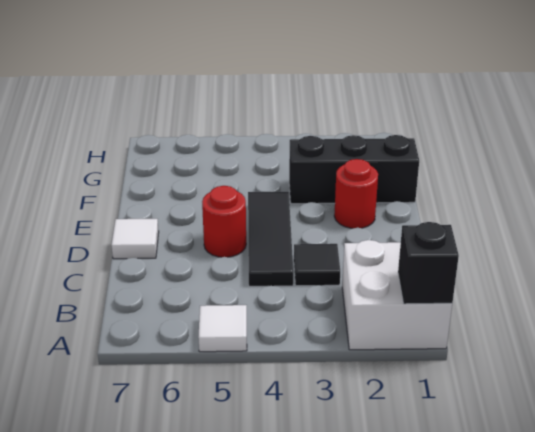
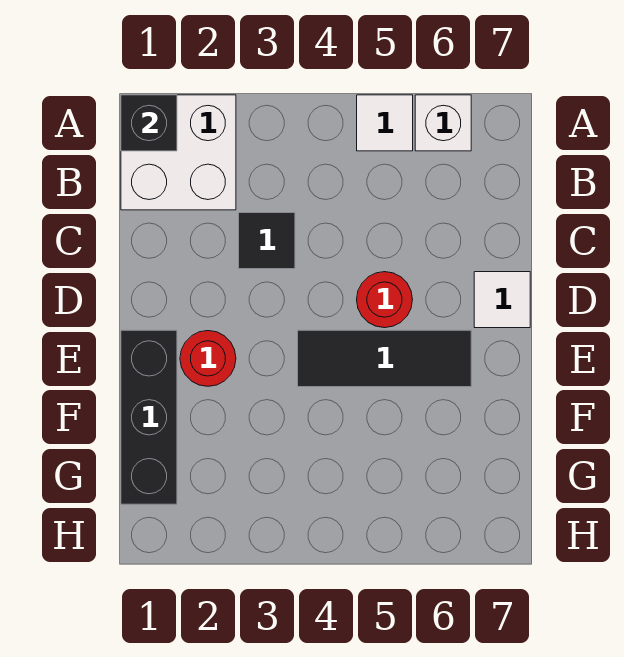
none -> white brick A6 level 1
black tile C4:E4 level 1 -> black tile E4:E6 level 1
black brick F1:F3 level 1 -> black brick E1:G1 level 1

